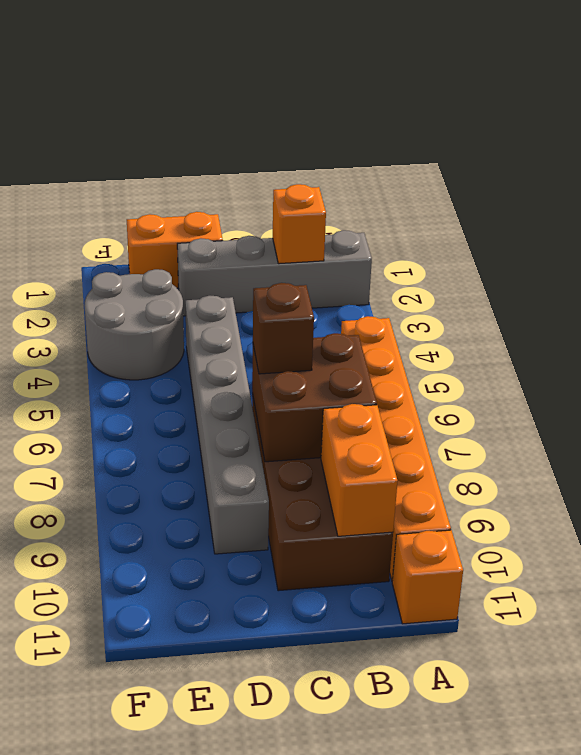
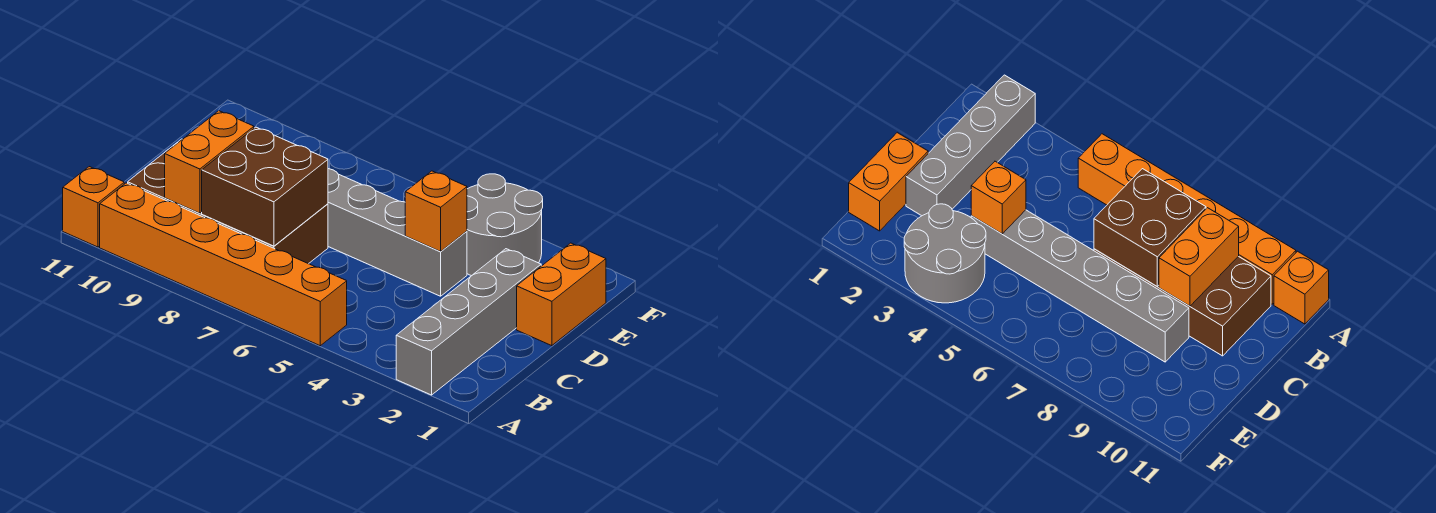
orange brick B2 level 2 -> orange brick D4 level 2
orange brick B9:B10 level 2 -> orange brick B9:C9 level 2
brown brick C7 level 3 -> none

